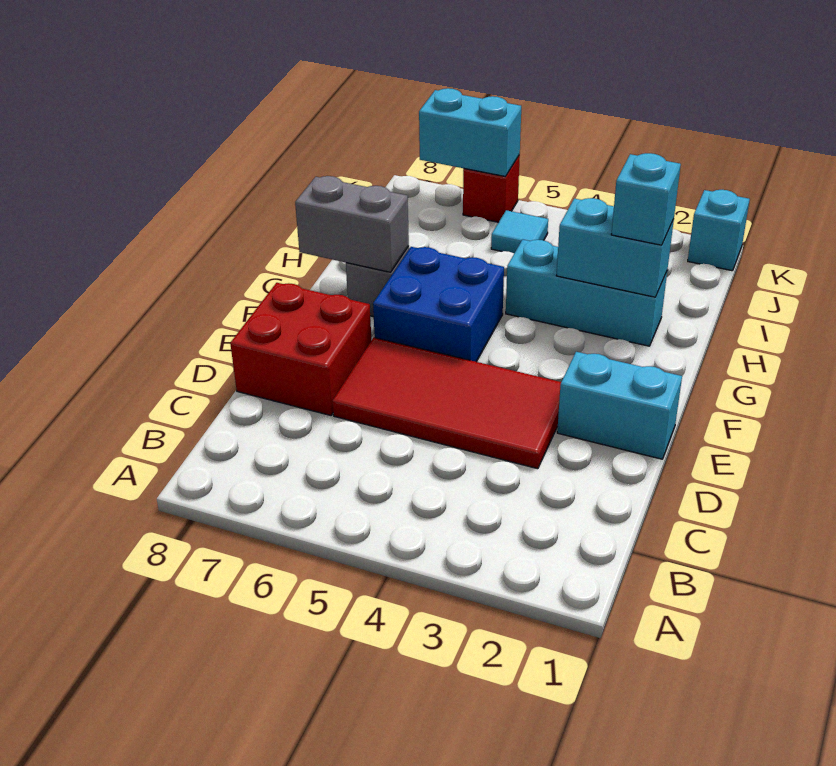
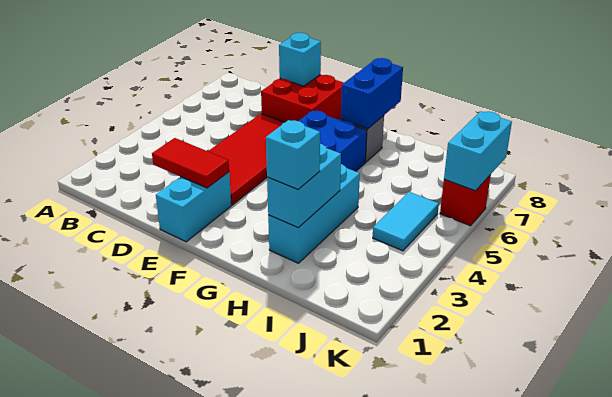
none -> red tile D2:E2 level 2
grey brick G7:G8 level 2 -> blue brick G7:G8 level 2
cyan tile J5 level 1 -> cyan tile J4:J5 level 1
cyan brick K1 level 1 -> cyan brick D8 level 2

